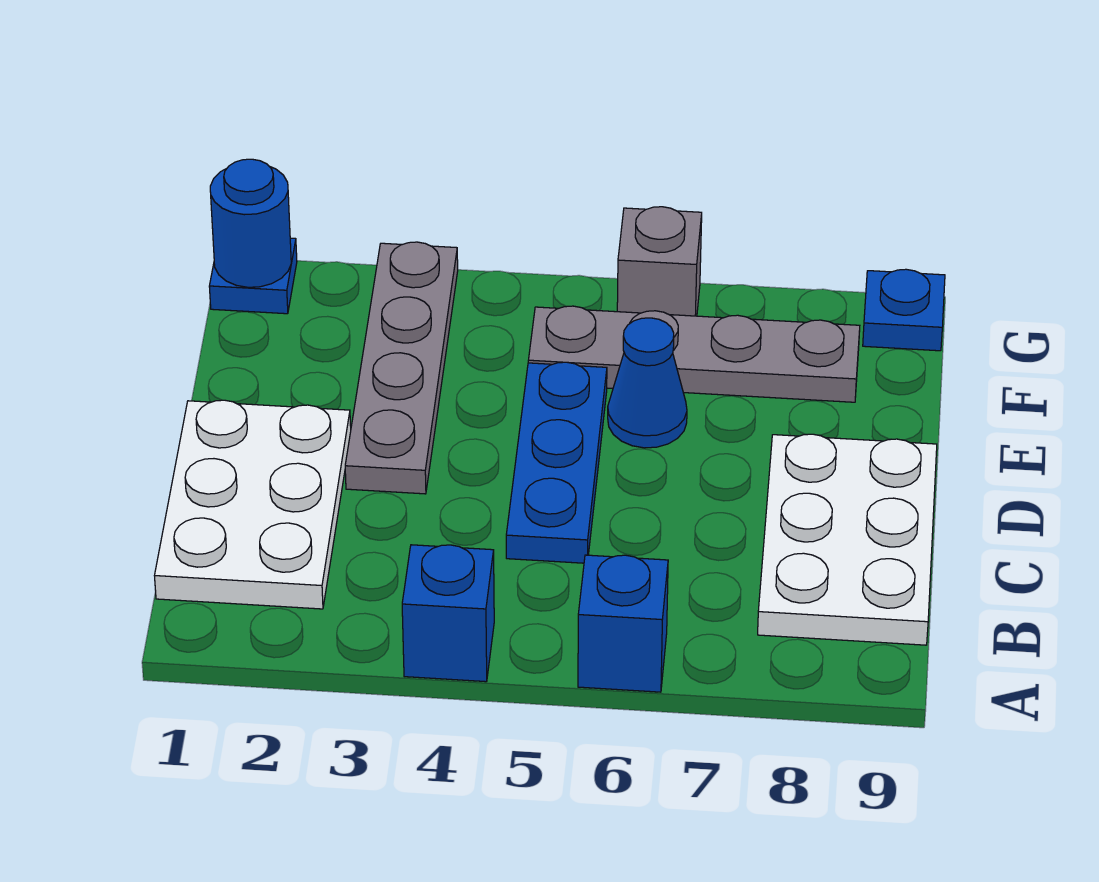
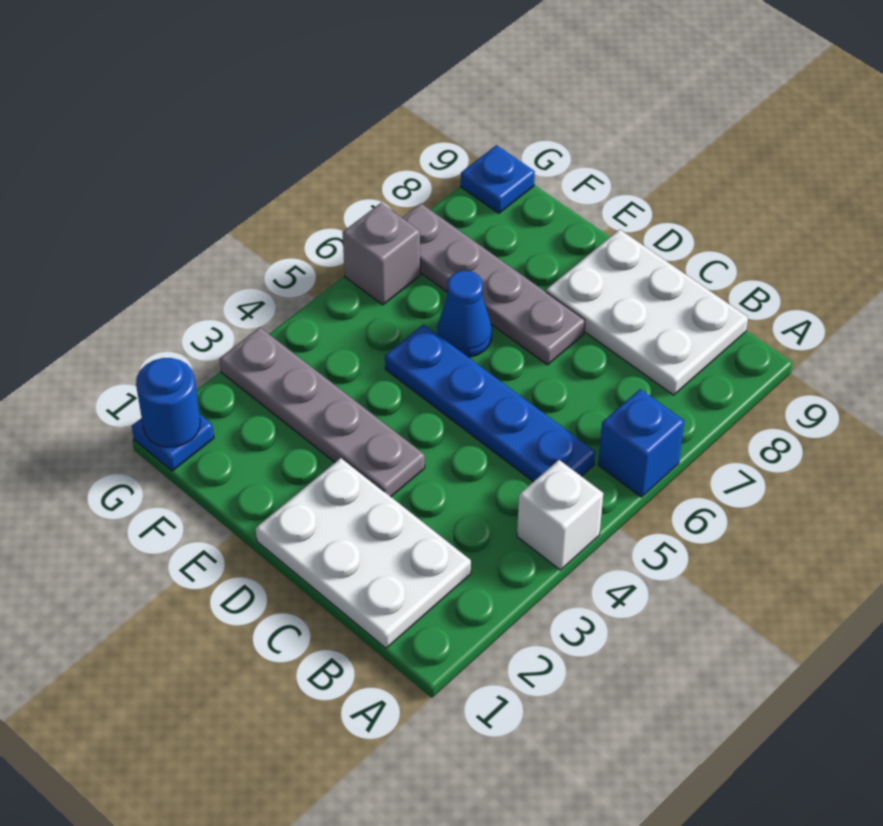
blue brick A4 level 1 -> white brick A4 level 1
blue plate C5:E5 level 1 -> blue plate B5:E5 level 1
grey plate F5:F8 level 1 -> grey plate D7:G7 level 1

